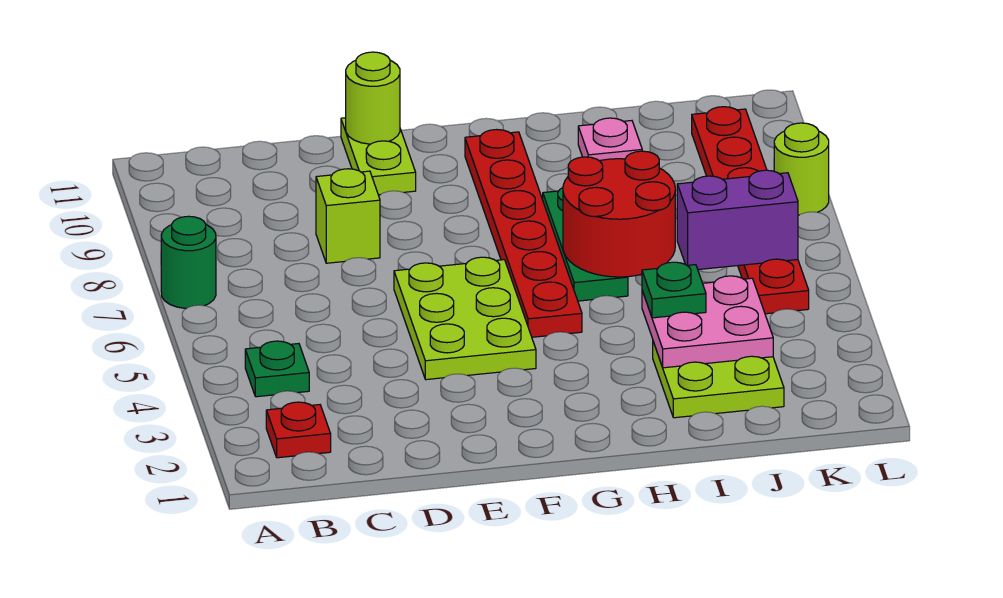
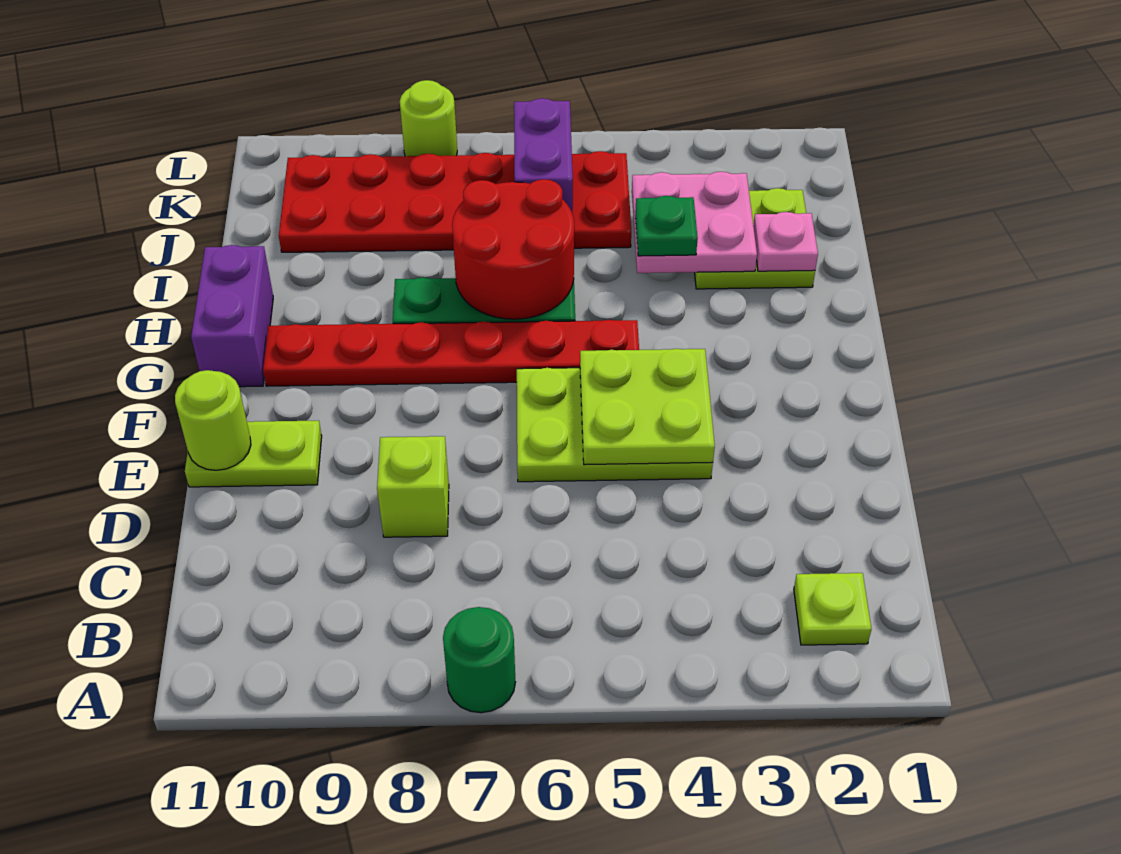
red plate B2 level 1 -> lime plate B2 level 1
green plate B4 level 1 -> none
none -> lime plate E4:F5 level 2
none -> purple brick G11:H11 level 1
pink plate I10 level 1 -> pink plate I2 level 2
red plate K5:K10 level 1 -> red plate J5:K10 level 1

